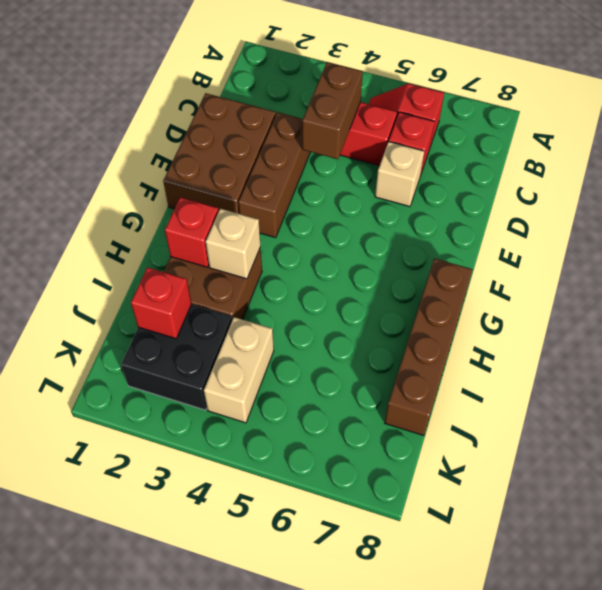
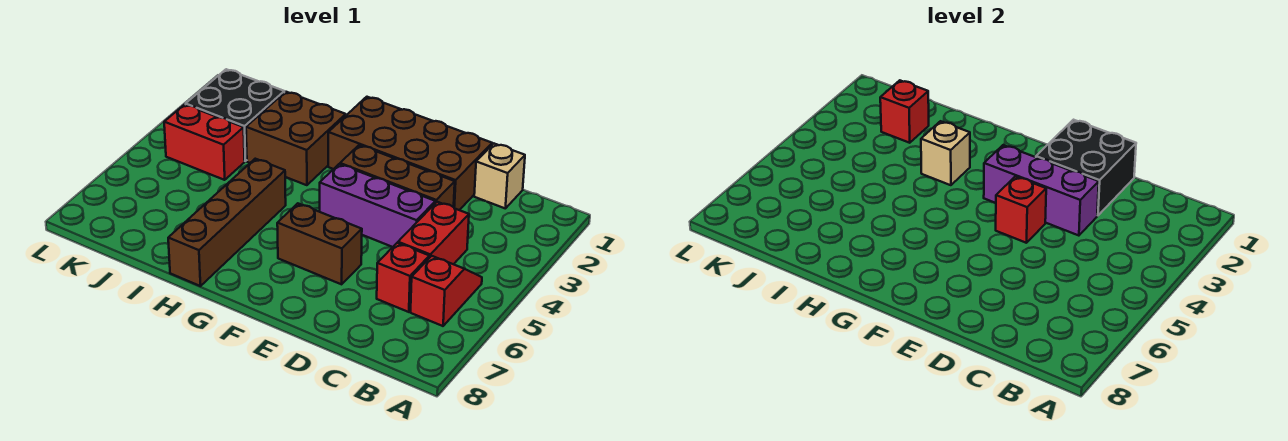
brown brick C4:D4 level 2 -> brown brick E6:F6 level 1
brown brick D1:F2 level 1 -> brown brick D1:G2 level 1
none -> black brick D1:E2 level 2
none -> purple brick D3:F3 level 2
none -> purple brick D4:F4 level 1
tan brick D6 level 1 -> tan brick C1 level 1
brown brick G8:J8 level 1 -> brown brick H5:H8 level 1
red brick H2 level 2 -> red brick E4 level 2
tan brick J4:K4 level 1 -> red brick J4:K4 level 1

